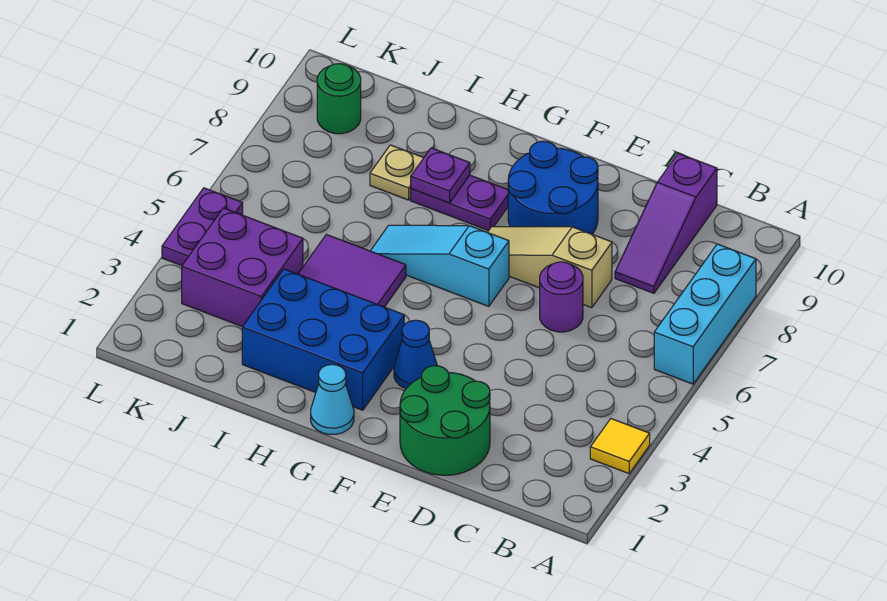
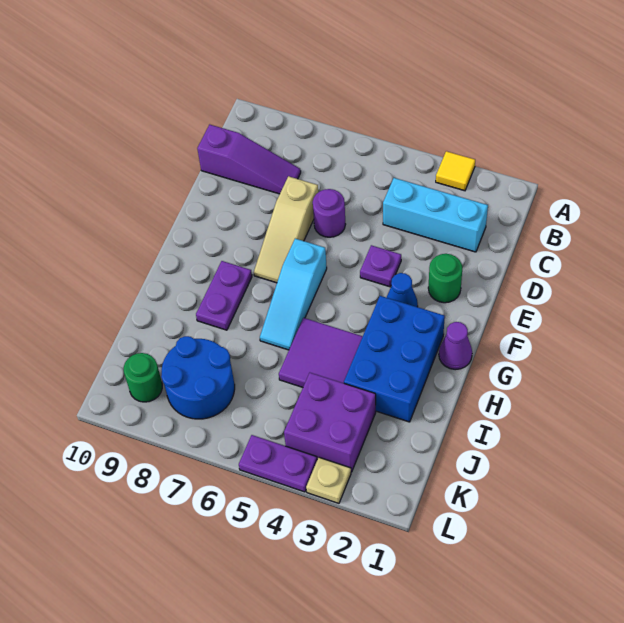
cyan brick A6:A8 level 1 -> cyan brick C2:C4 level 1
green round brick D1:E2 level 1 -> green round brick E2 level 1
blue round brick E8:F9 level 1 -> blue round brick J7:K8 level 1
cyan cone G1 level 1 -> purple cone G1 level 1
purple plate H8 level 2 -> purple plate E4 level 1
tan plate I8 level 1 -> tan plate L3 level 1

